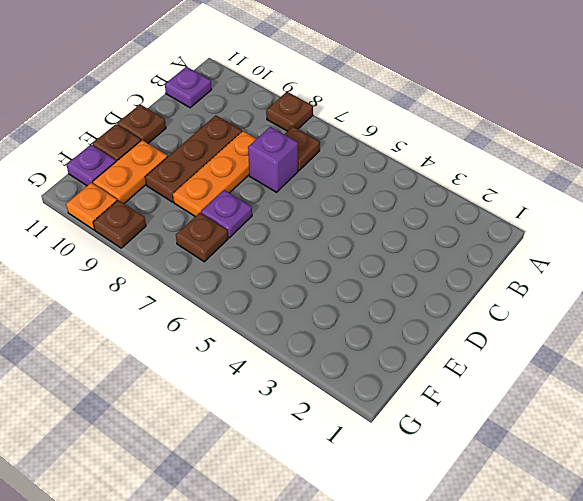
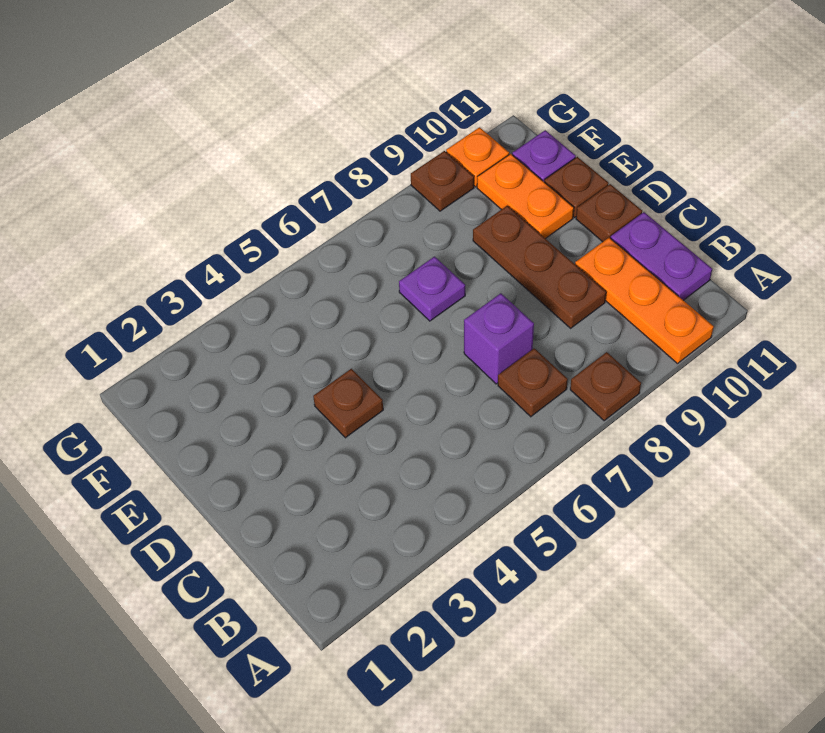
purple plate B11 level 1 -> purple plate B11:C11 level 1
orange plate C8:E8 level 1 -> orange plate A10:C10 level 1
brown plate F7 level 1 -> brown plate D4 level 1

